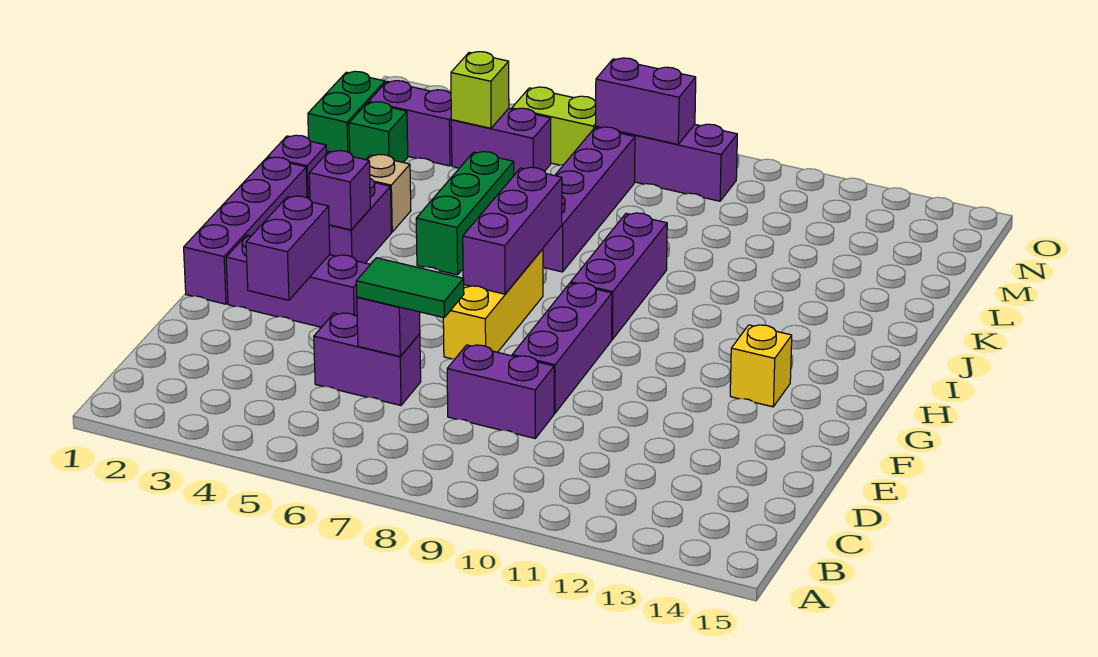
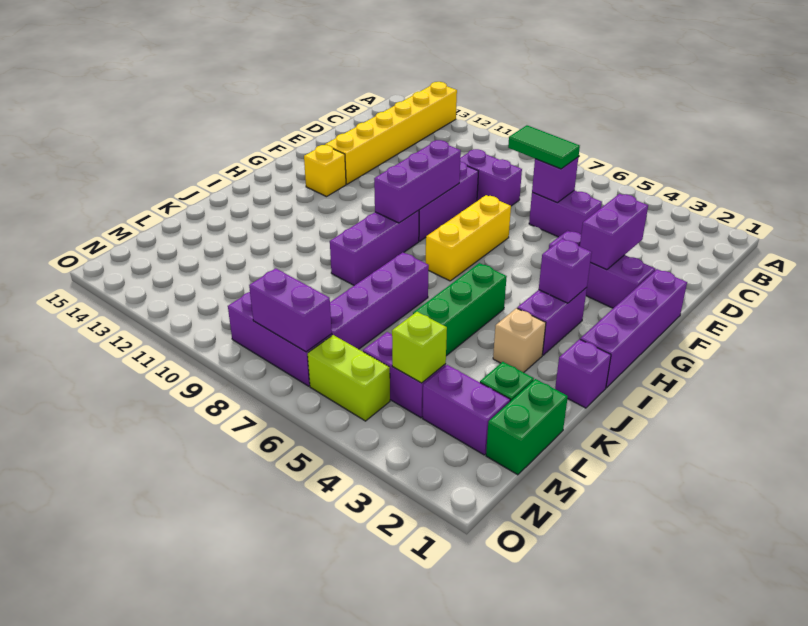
none -> yellow brick A13:F13 level 1
purple brick G7:I7 level 2 -> purple brick F9:H9 level 2

